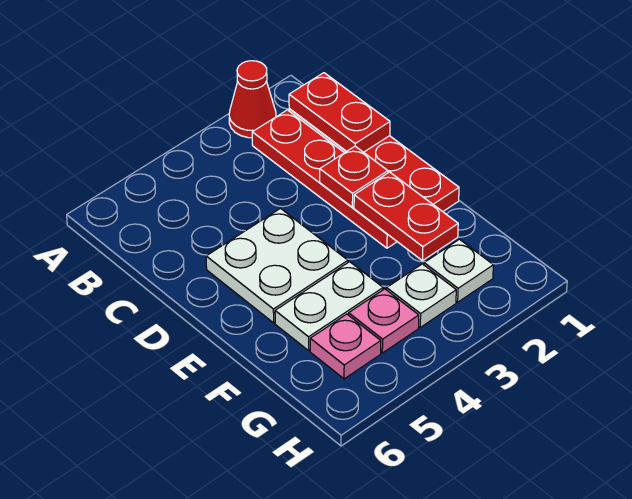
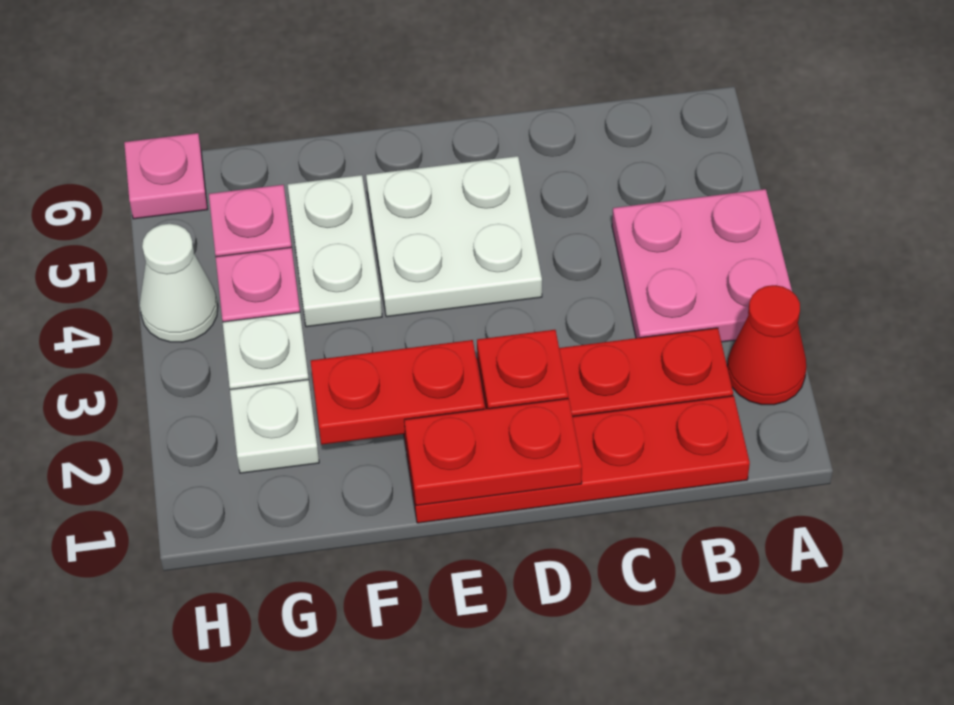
none -> pink plate A3:B4 level 1
red plate B1:C1 level 2 -> red plate D1:E1 level 2
none -> white cone H4 level 1
none -> pink plate H6 level 1

